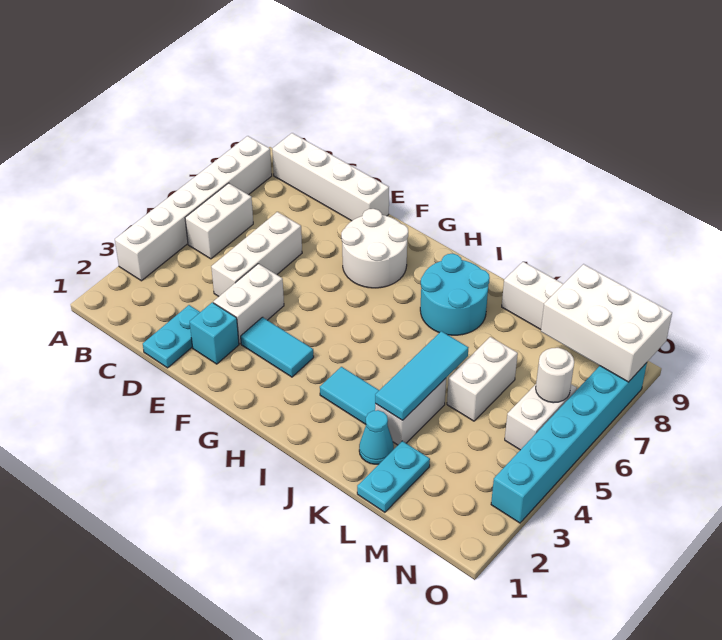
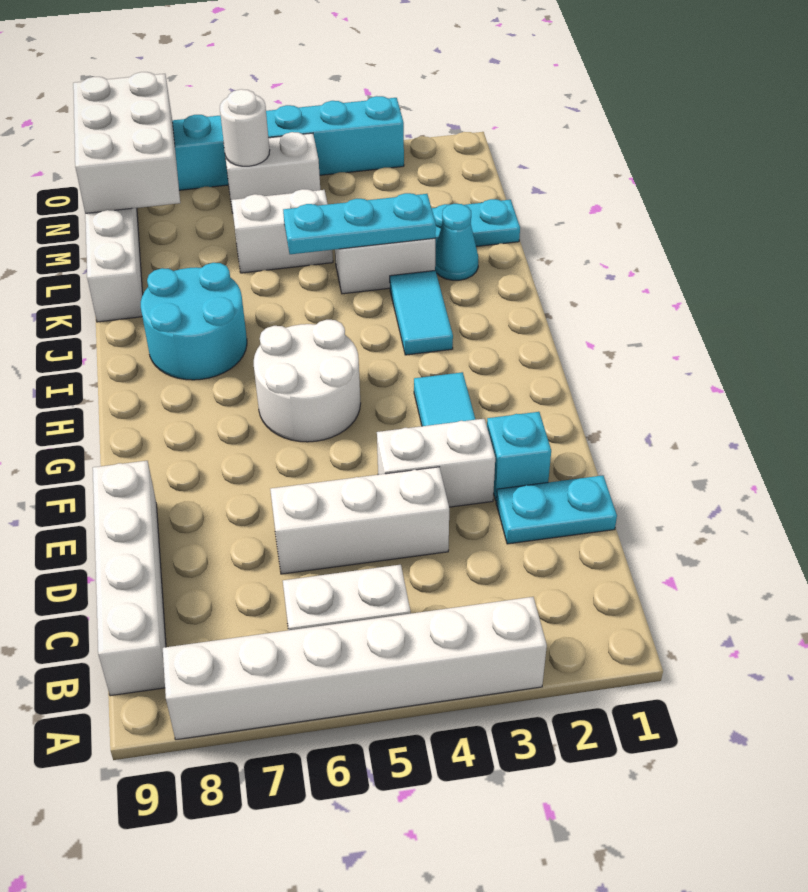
white round brick F7:G8 level 1 -> white round brick G5:H6 level 1
cyan tile K3:K5 level 2 -> cyan plate K3:K5 level 2

